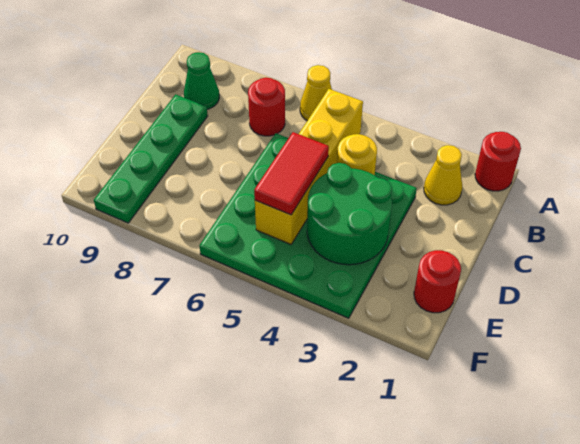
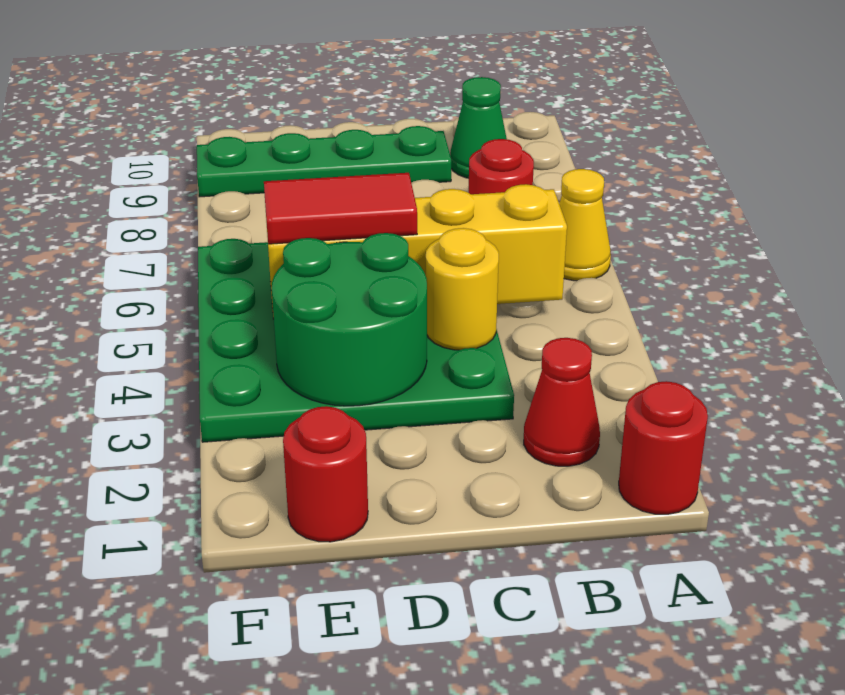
yellow cone B2 level 1 -> red cone B2 level 1

